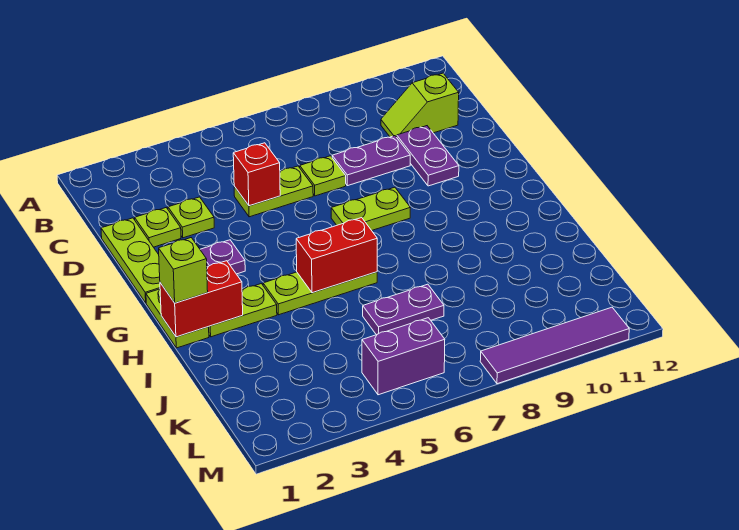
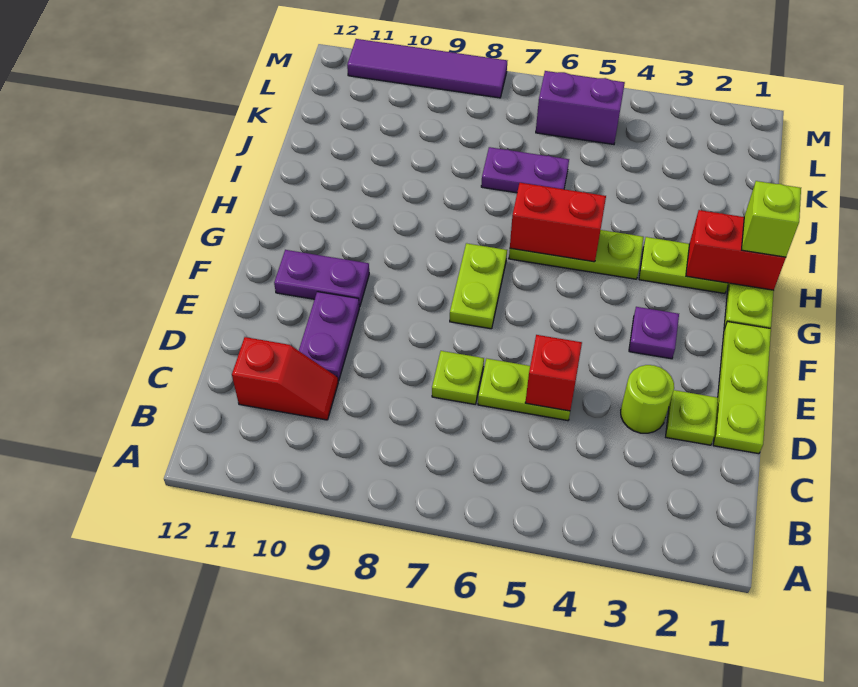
lime slope C10:C11 level 1 top 11 -> red slope C10:C11 level 1 top 11
lime plate D3 level 1 -> lime round brick D3 level 1
purple plate D8:D9 level 1 -> purple plate F10:F11 level 1
lime plate F7:F8 level 1 -> lime plate F7:G7 level 1

